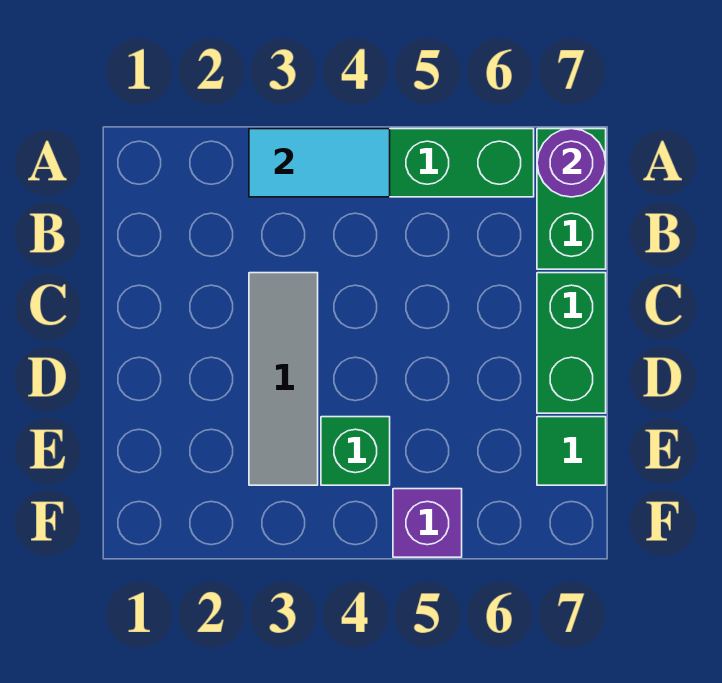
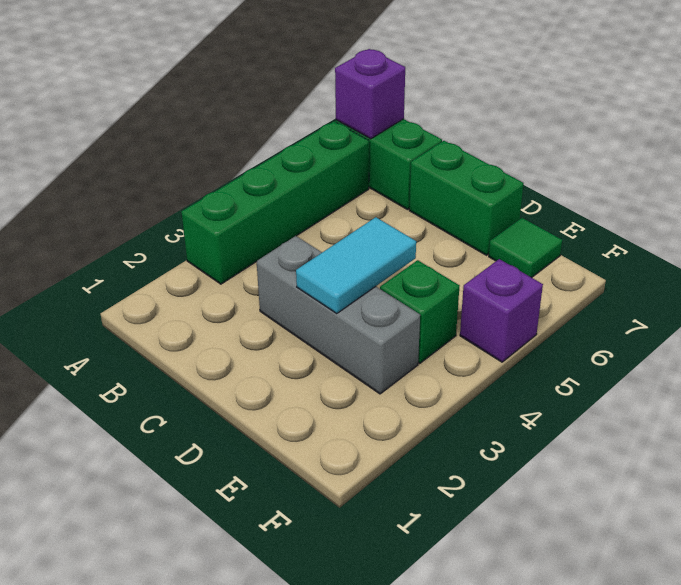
cyan tile A3:A4 level 2 -> cyan tile D3:D4 level 2
purple round brick A7 level 2 -> purple brick A7 level 2
grey tile C3:E3 level 1 -> grey brick C3:E3 level 1

